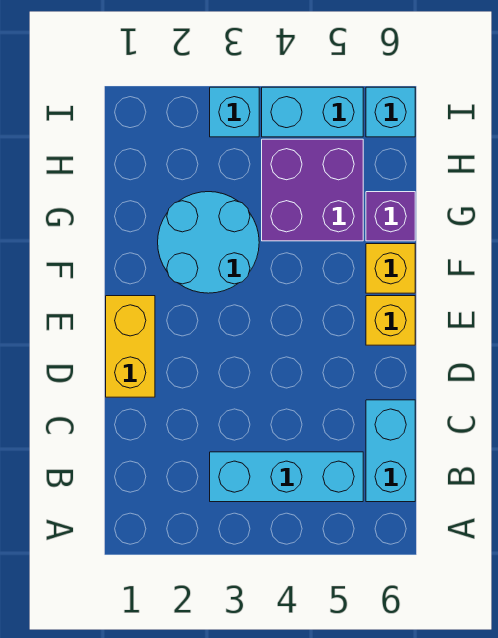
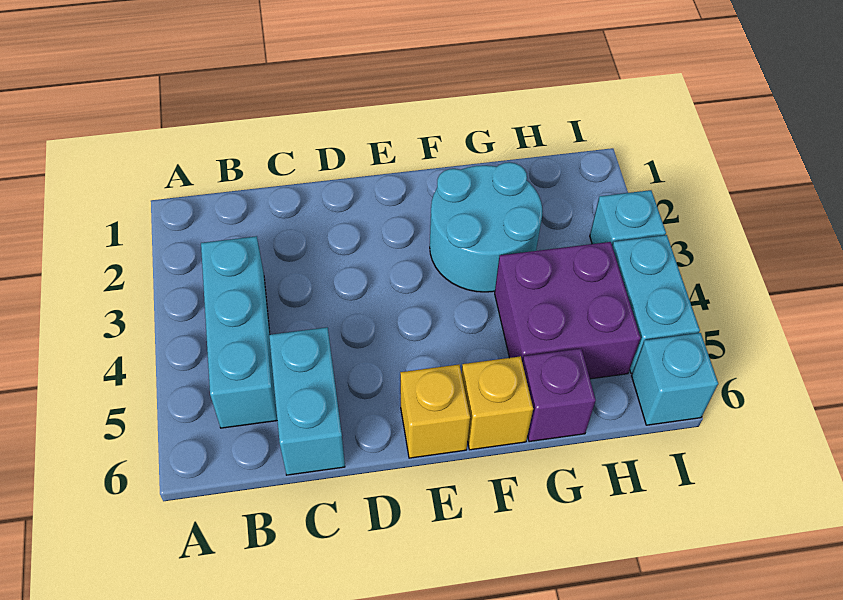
cyan brick B6:C6 level 1 -> cyan brick C5:C6 level 1
yellow brick D1:E1 level 1 -> none

